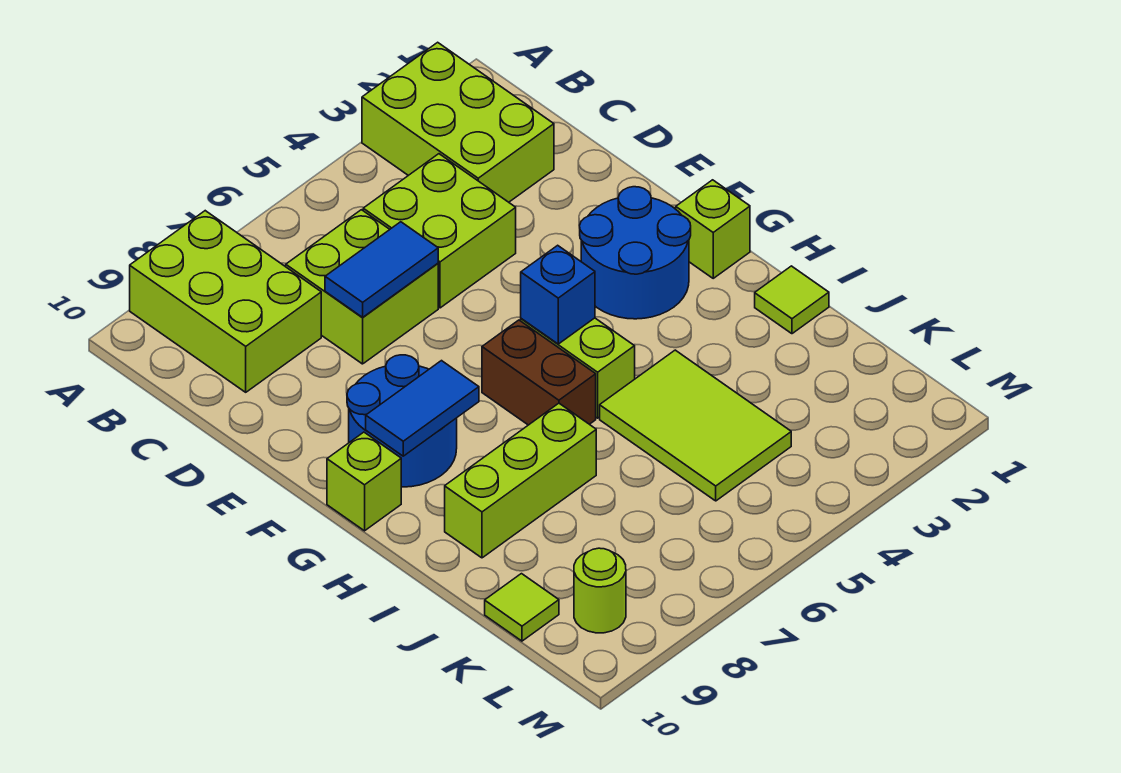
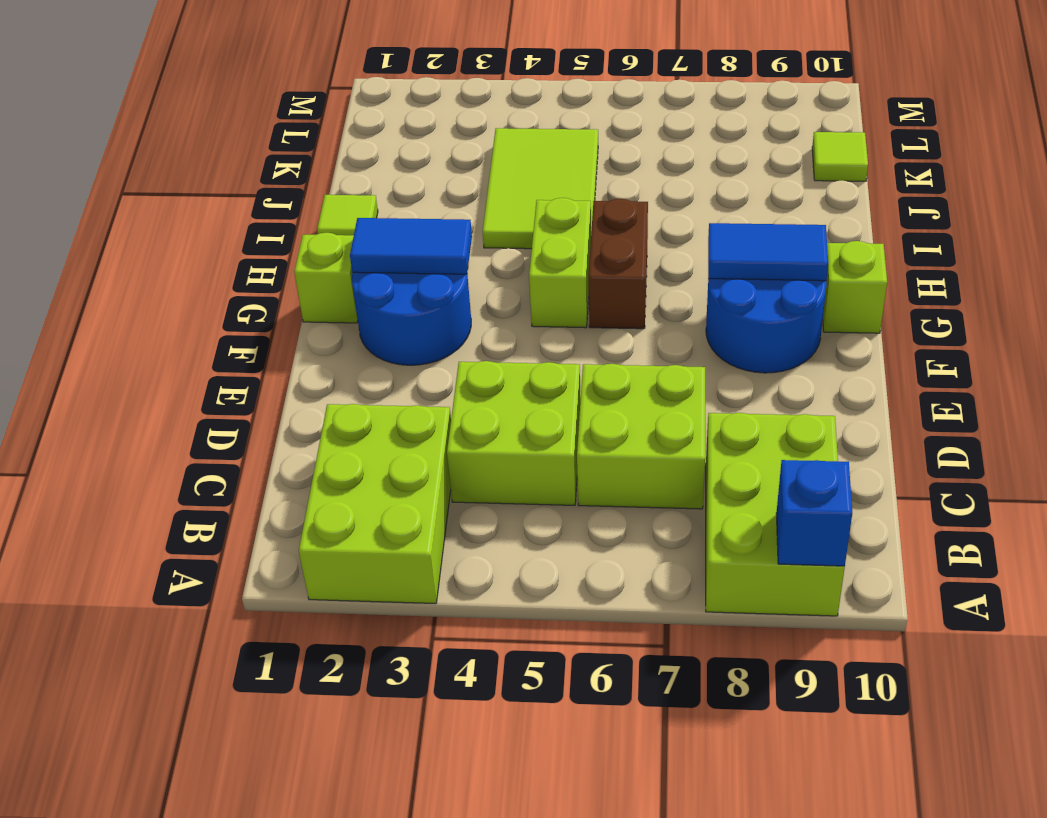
blue tile D6:D7 level 2 -> blue tile G2:G3 level 2
blue brick G5 level 2 -> blue brick A9 level 2
lime brick I7:I9 level 1 -> none
lime round brick L9 level 1 -> none

